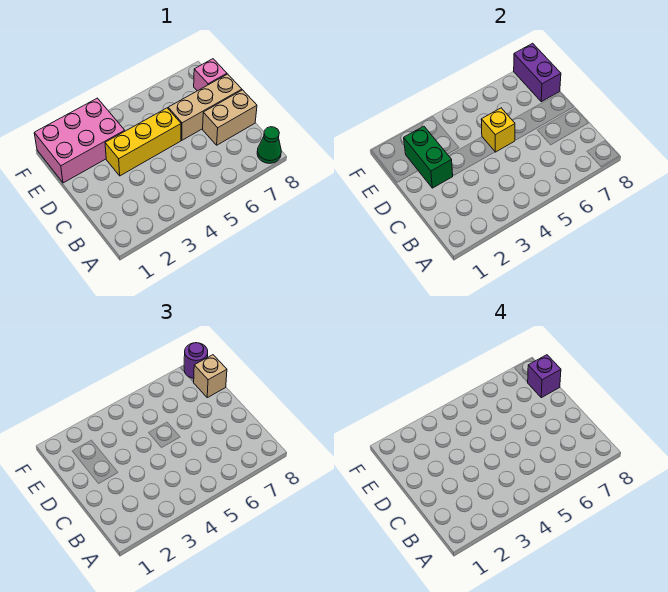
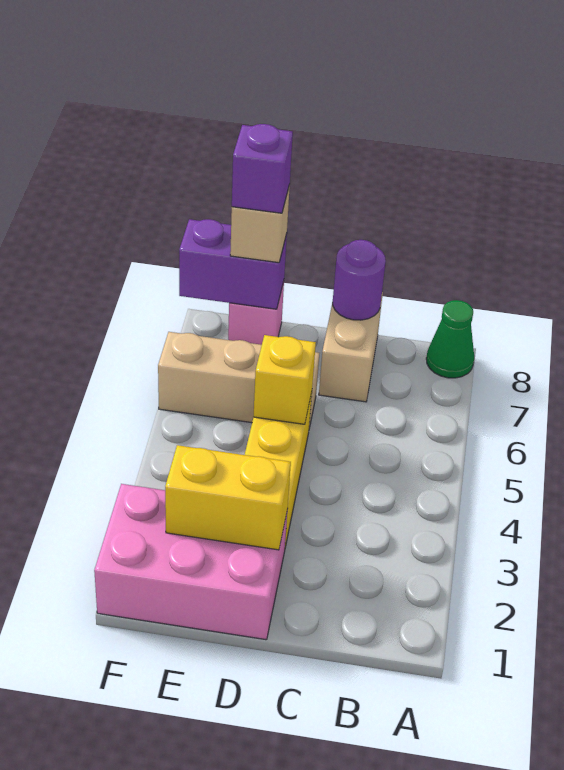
green brick D2:E2 level 2 -> yellow brick D2:E2 level 2
tan brick D6:D8 level 1 -> tan brick D6:F6 level 1
pink brick E1:F3 level 1 -> pink brick D1:F2 level 1
purple round brick F8 level 3 -> purple round brick C8 level 2

